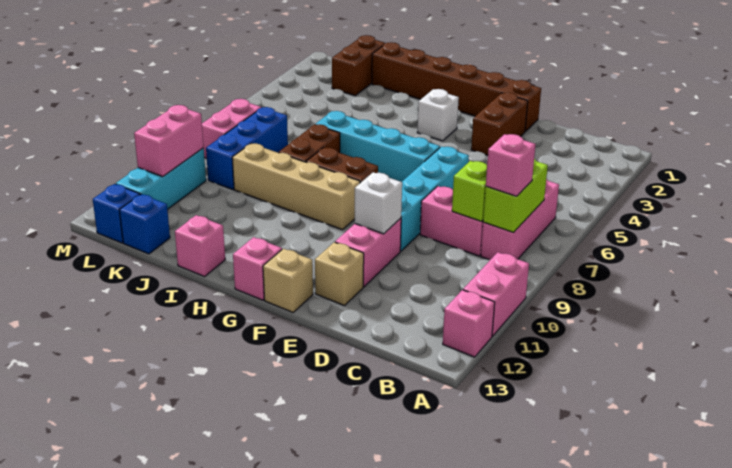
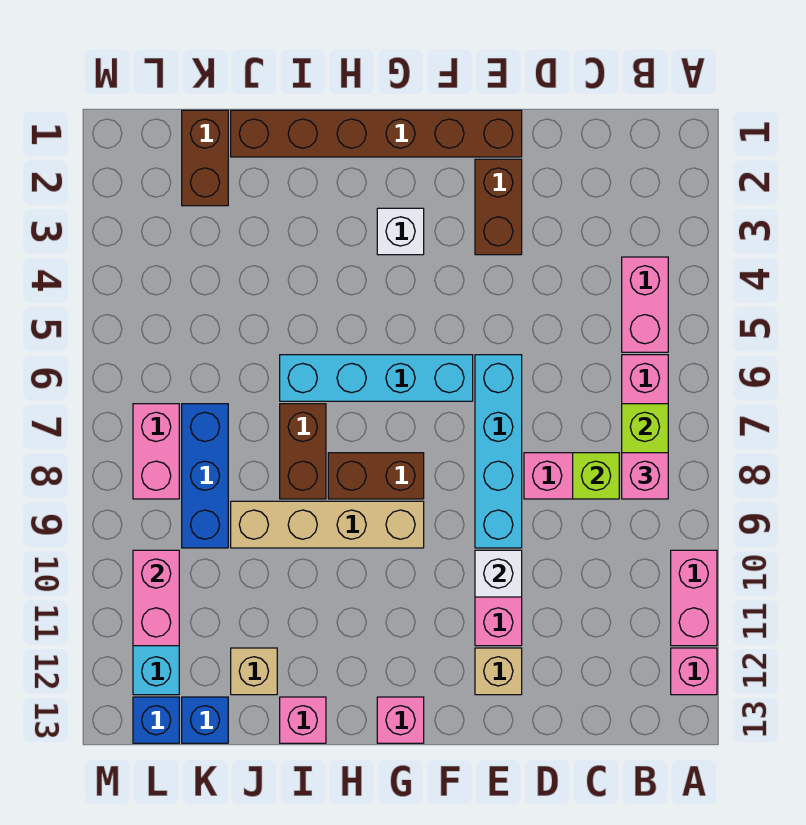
none -> pink brick B4:B5 level 1
tan brick F13 level 1 -> tan brick J12 level 1

